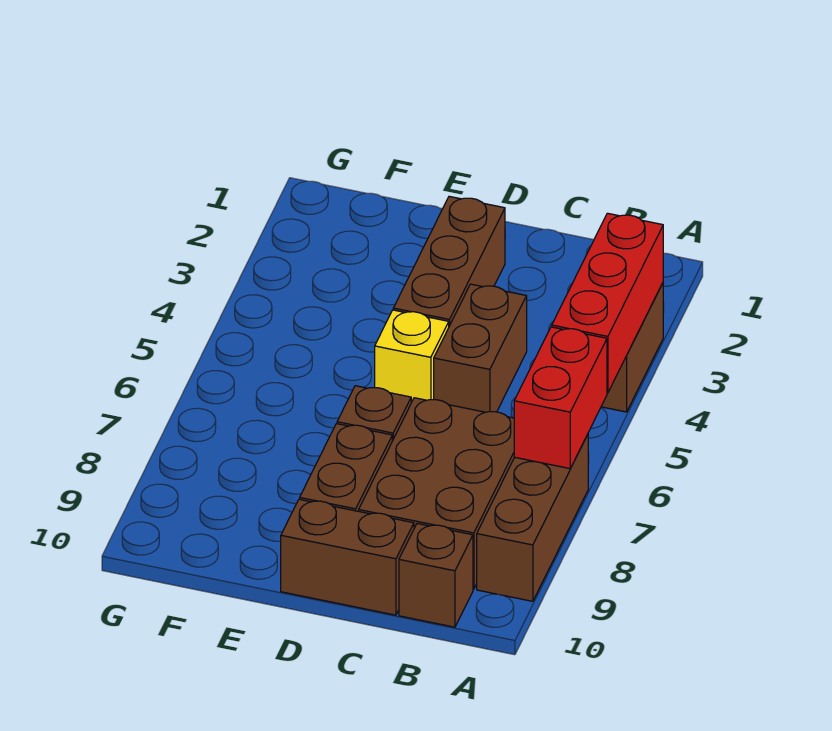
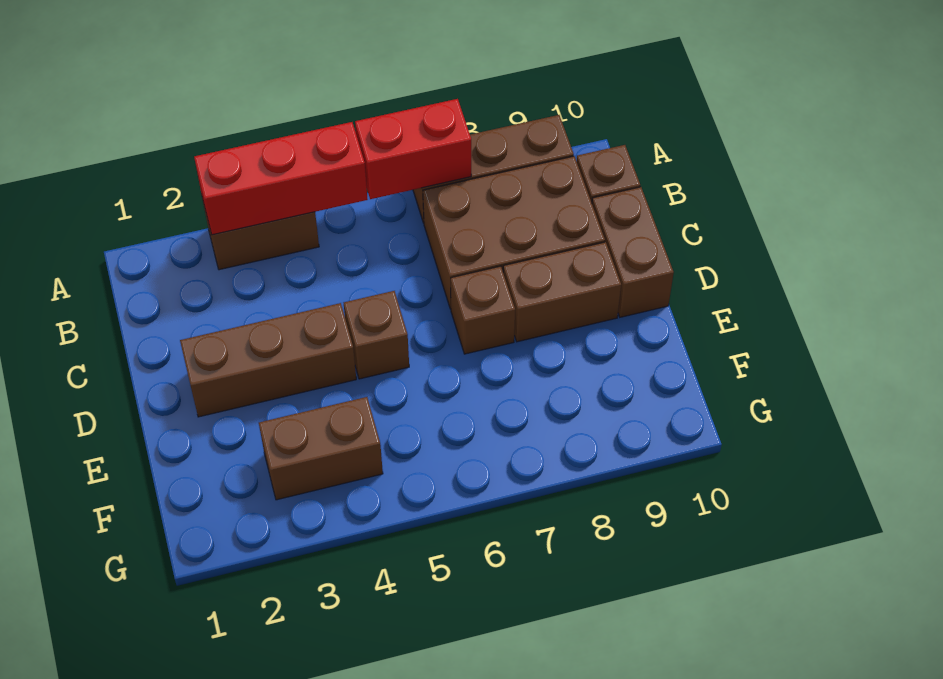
brown brick C4:C5 level 1 -> brown brick F3:F4 level 1
yellow brick D5 level 1 -> brown brick D5 level 1

